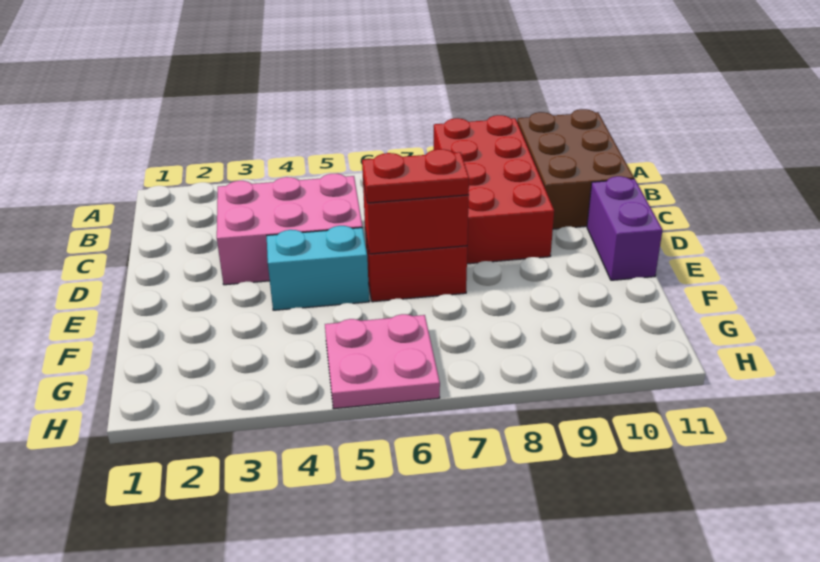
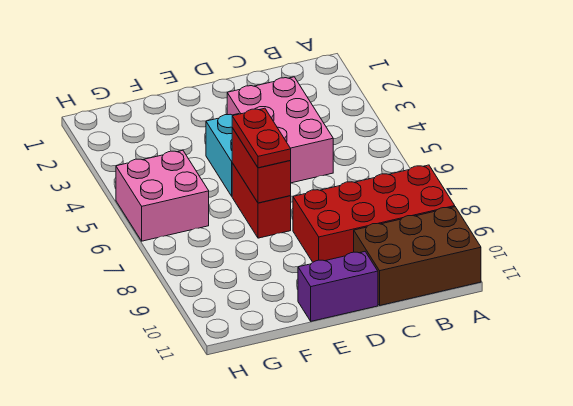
pink plate G5:H6 level 1 -> pink brick G5:H6 level 1

